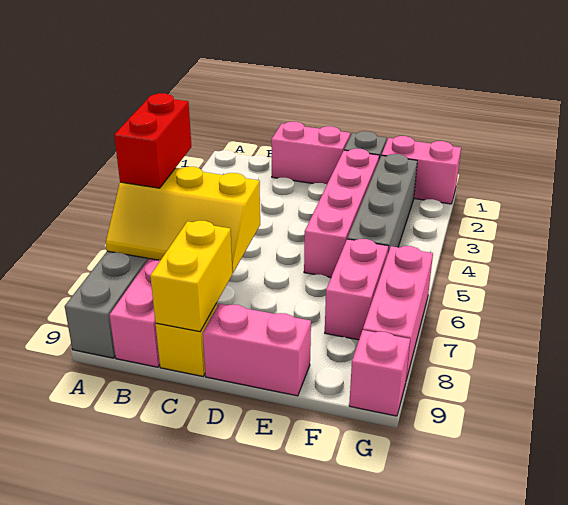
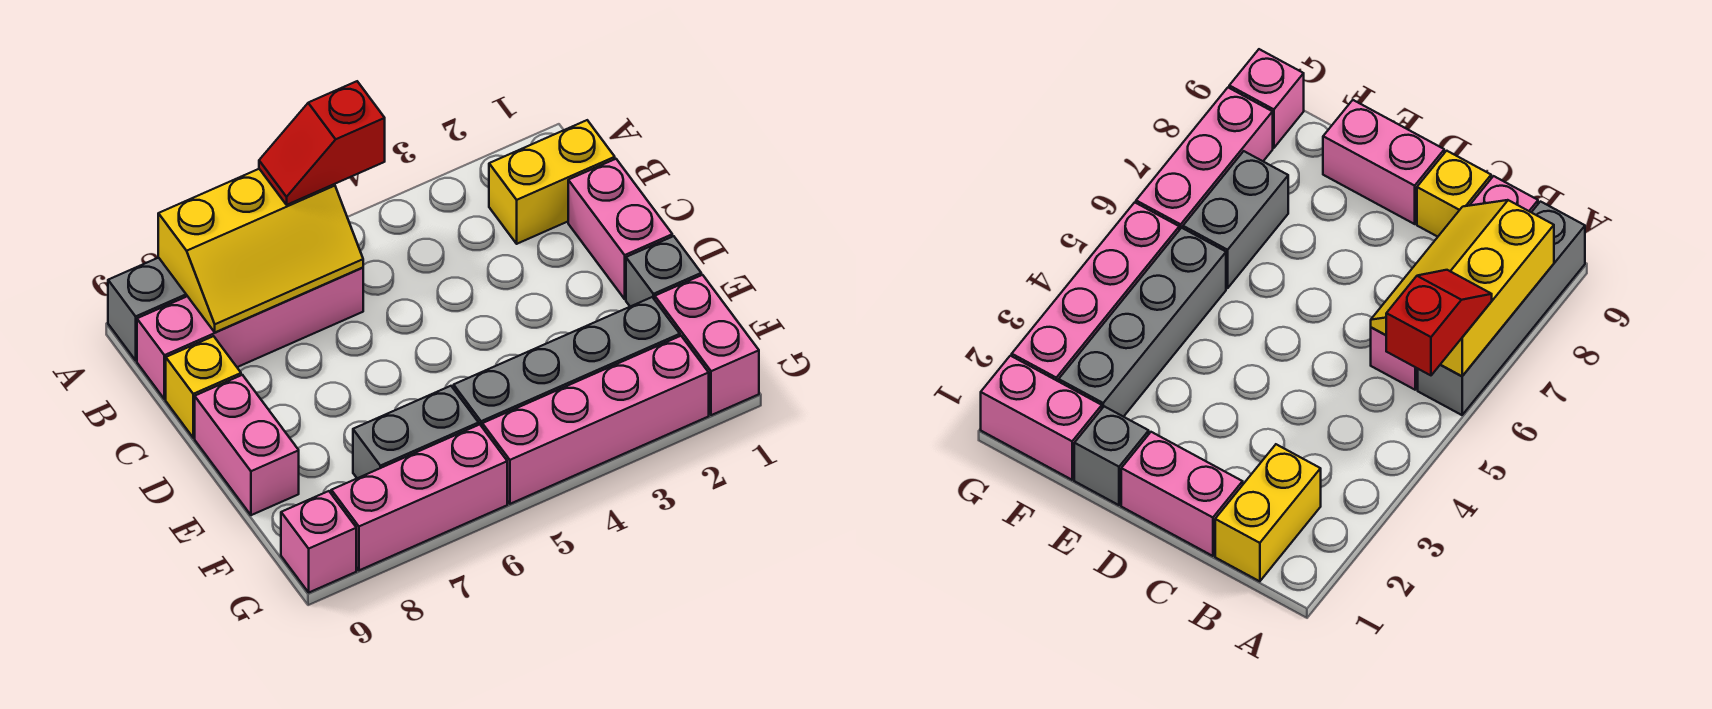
red brick A5:A6 level 3 -> red slope A5:A6 level 3 top 5
yellow slope A6:C7 level 2 top 6 -> yellow slope A6:B8 level 2 top A
yellow brick C8:C9 level 2 -> yellow brick B1:B2 level 1
pink brick E2:E5 level 1 -> pink brick G2:G5 level 1
pink brick F6:F7 level 1 -> grey brick F6:F7 level 1

